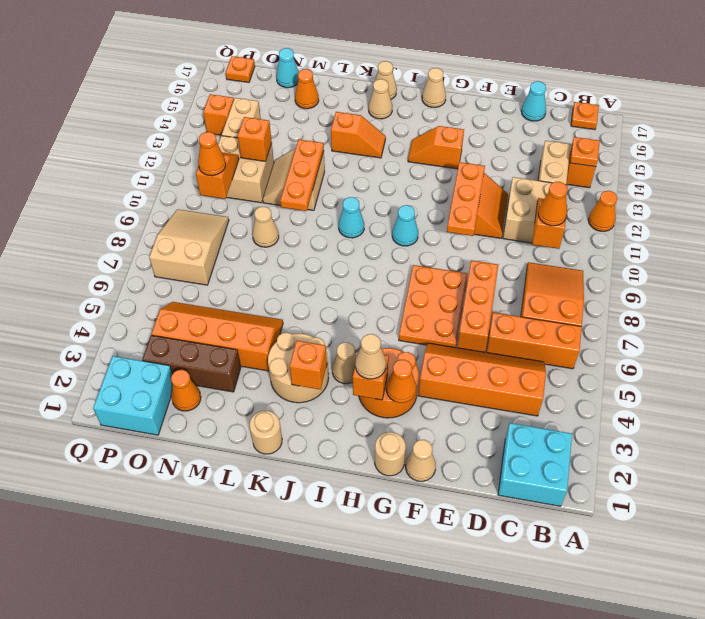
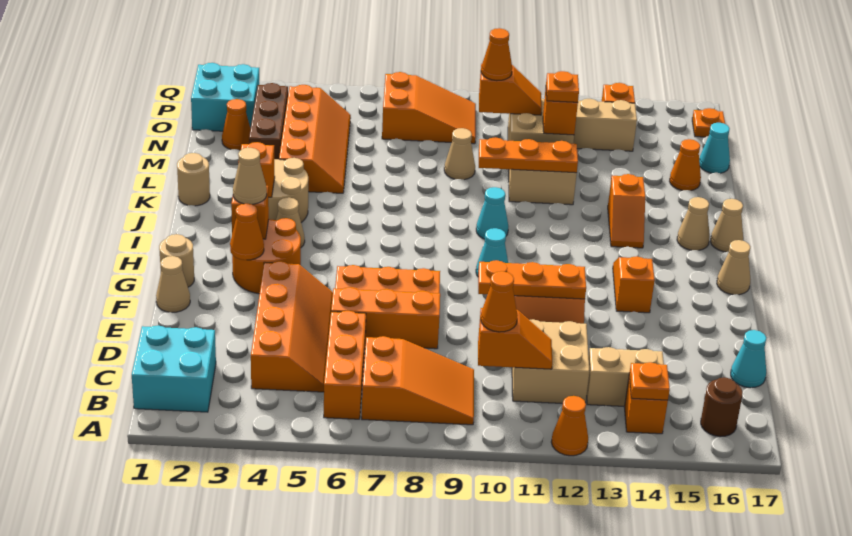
none -> brown round brick B16 level 1
orange plate B17 level 1 -> orange plate N12 level 3
tan slope O7:P9 level 1 top 7 -> orange slope O7:P9 level 1 top 7

